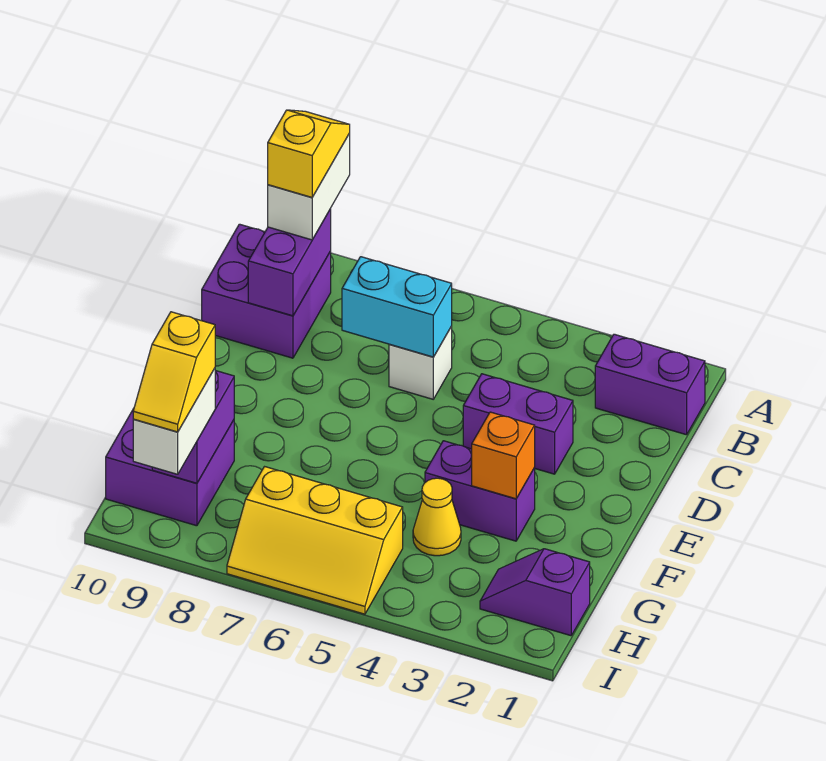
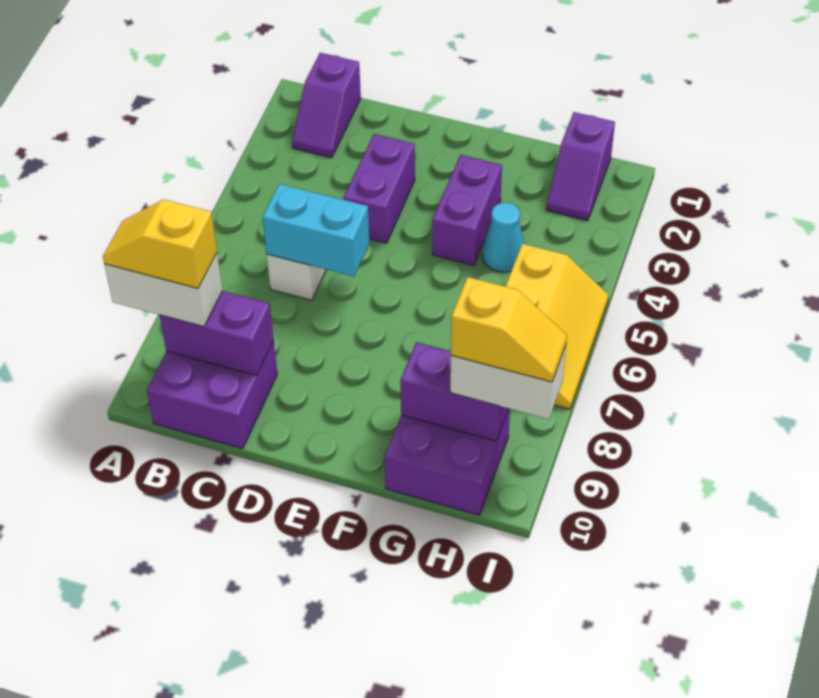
purple brick B1:B2 level 1 -> purple slope B1:B2 level 1 top 1
cyan brick C6:C7 level 2 -> cyan brick C6:D6 level 2
orange brick F3 level 2 -> none
yellow cone G4 level 1 -> cyan cone G4 level 1

